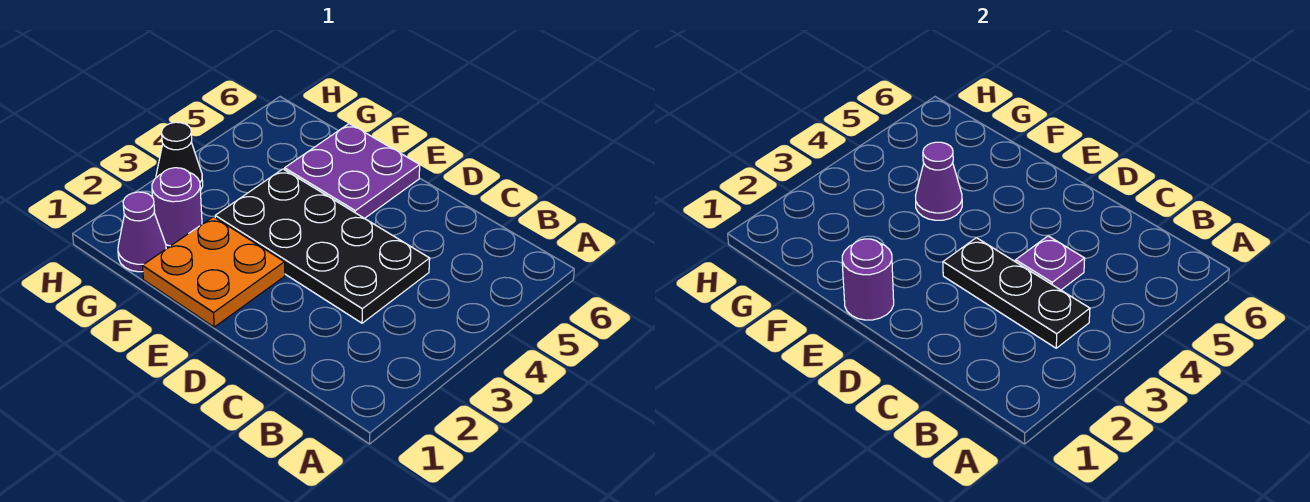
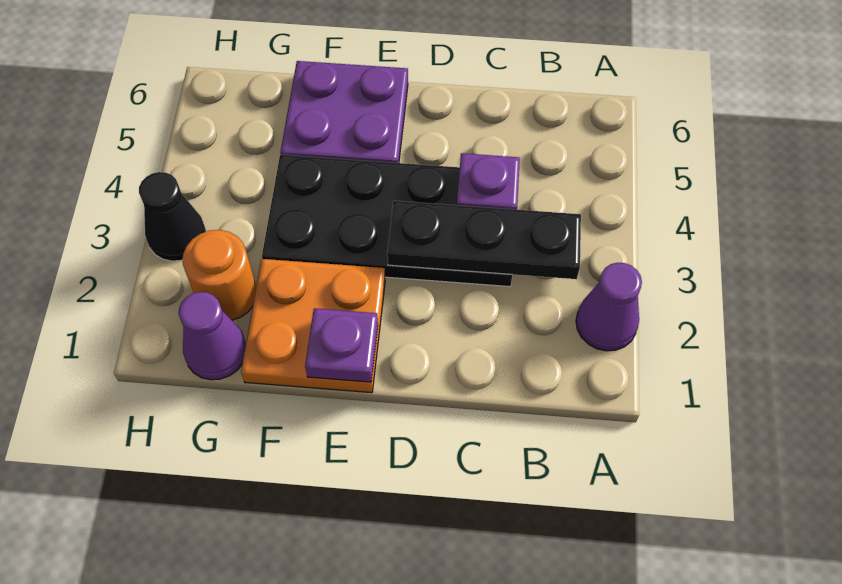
purple round brick E1 level 2 -> purple plate E1 level 2
purple cone F4 level 2 -> purple cone A2 level 1
purple round brick G2 level 1 -> orange round brick G2 level 1

